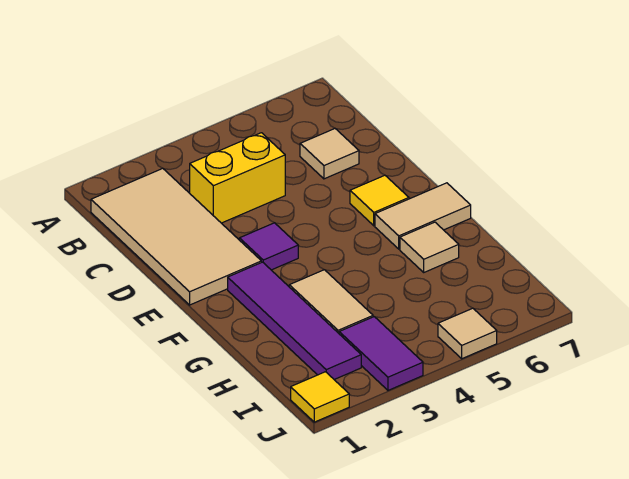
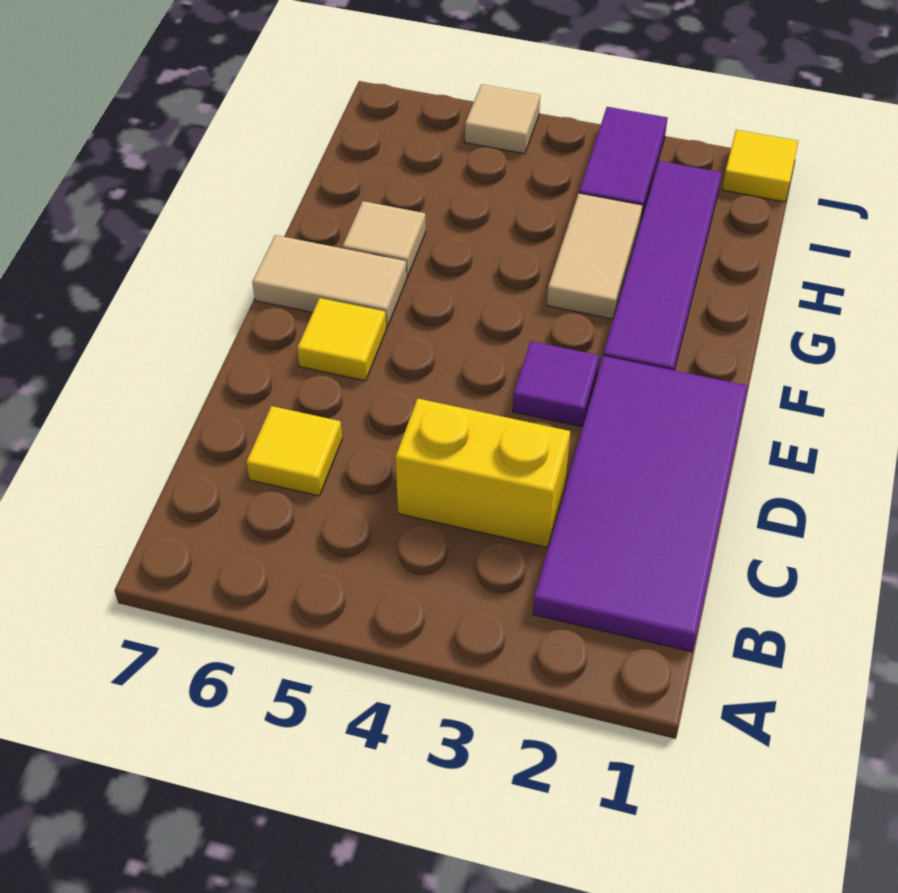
tan tile B1:E2 level 1 -> purple tile B1:E2 level 1
tan tile C6 level 1 -> yellow tile C6 level 1

